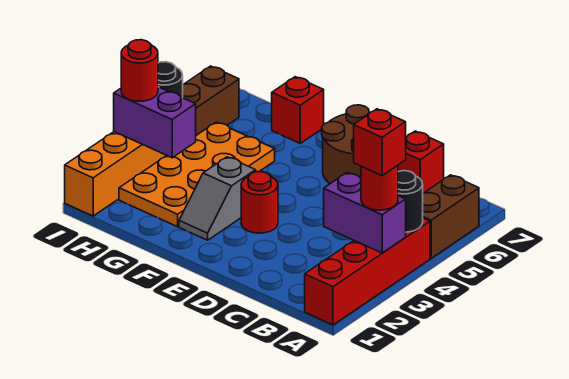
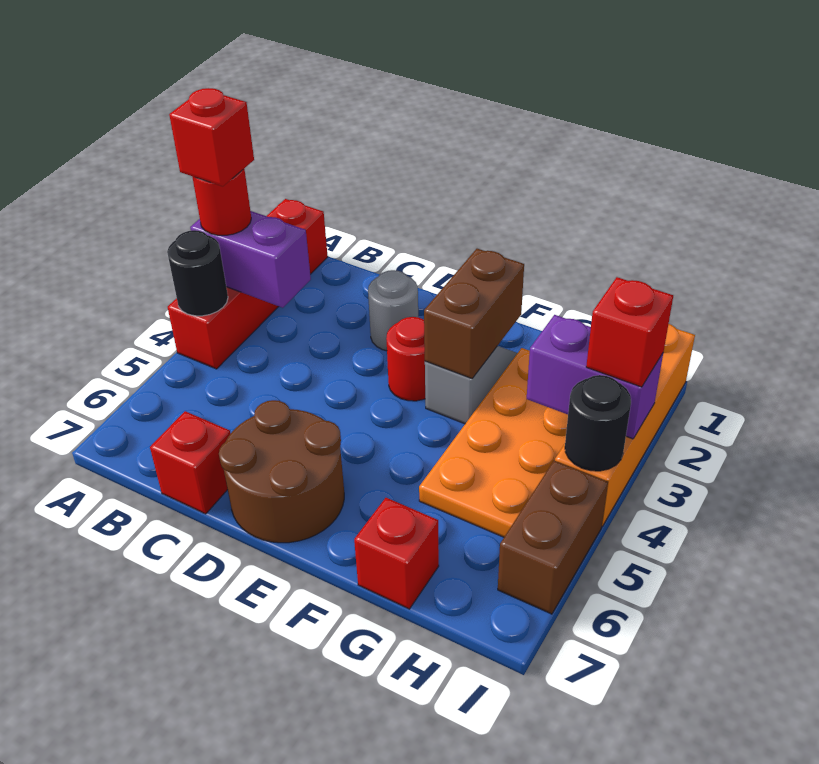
brown brick A5:A6 level 1 -> brown brick F2:F3 level 2
none -> grey round brick D2 level 1
red round brick I3 level 3 -> red brick I3 level 3

